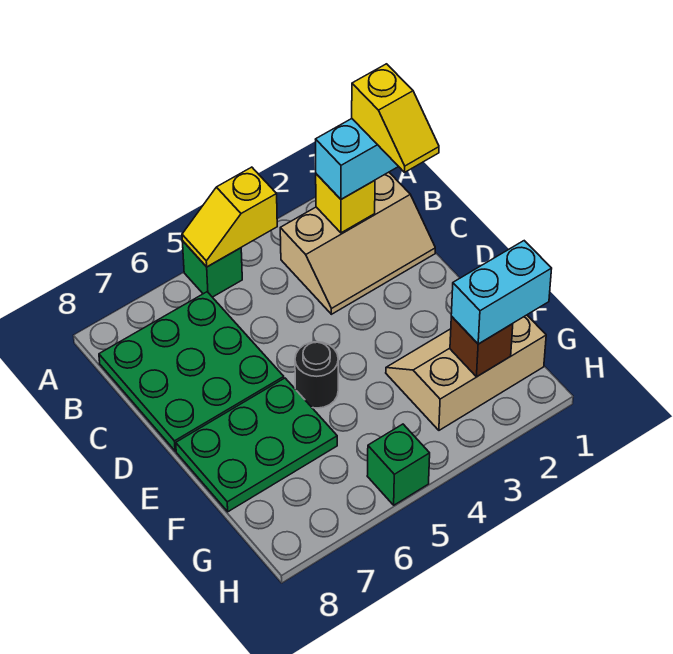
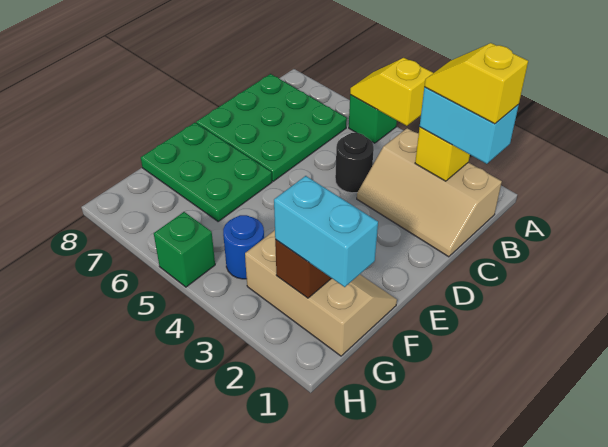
yellow slope B1:C1 level 4 top B -> yellow slope B1:B2 level 4 top 1
black round brick E5 level 1 -> black round brick C4 level 1
none -> blue round brick G4 level 1

